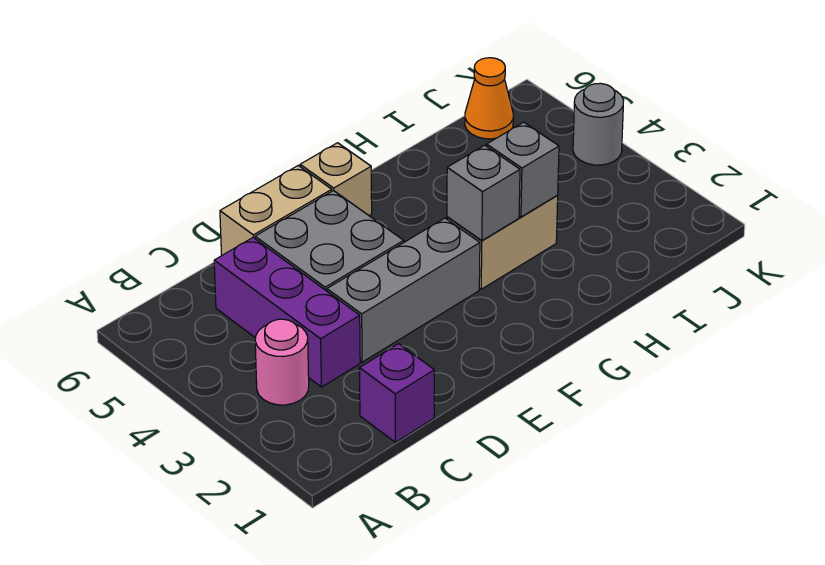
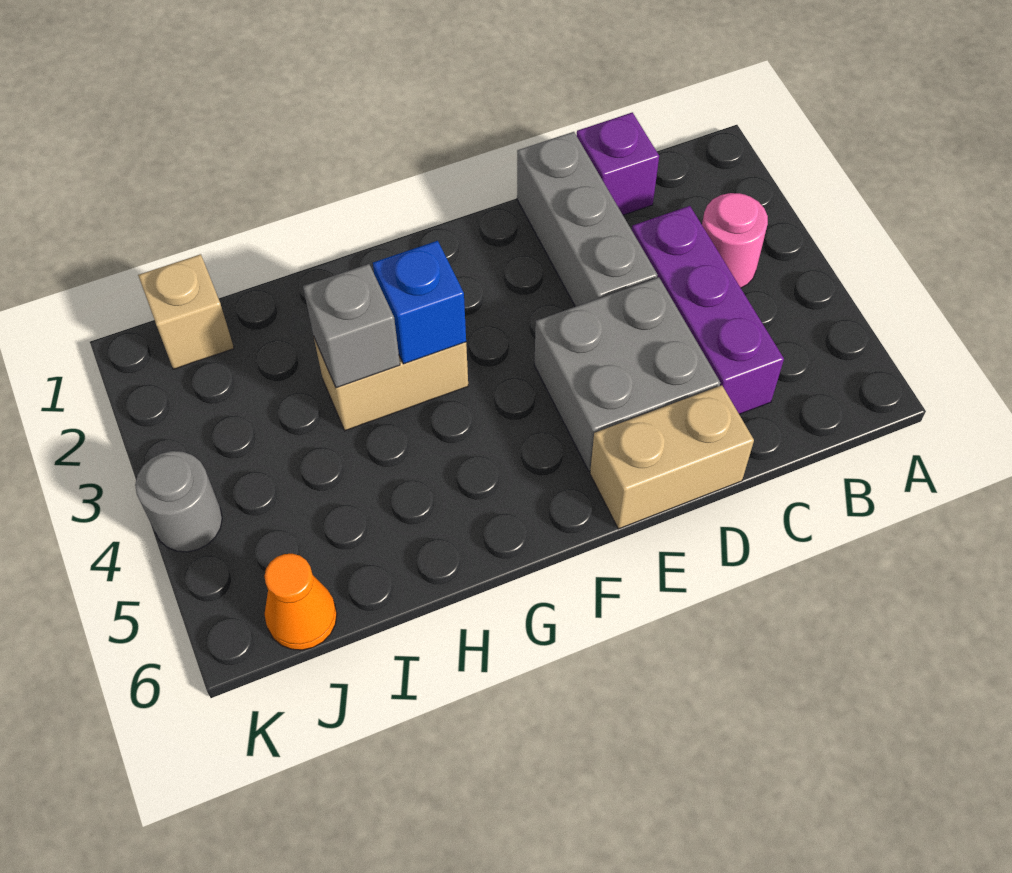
grey brick D3:F3 level 1 -> grey brick D1:D3 level 1
tan brick F6 level 1 -> tan brick J1 level 1
grey brick G3 level 2 -> blue brick G3 level 2

